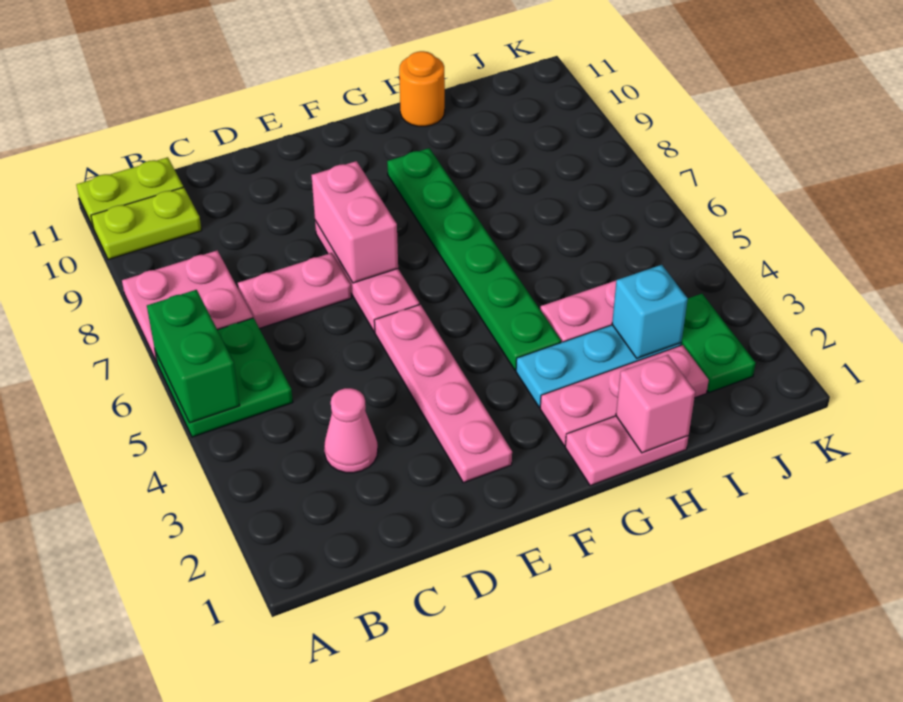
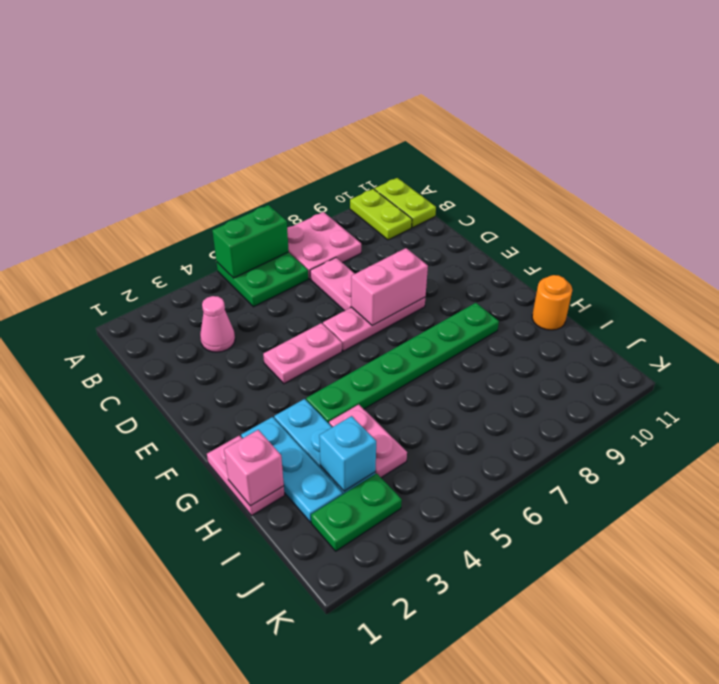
pink plate E2:E5 level 1 -> pink plate E4:E5 level 1
pink plate G2:I2 level 1 -> cyan plate G2:I2 level 1

